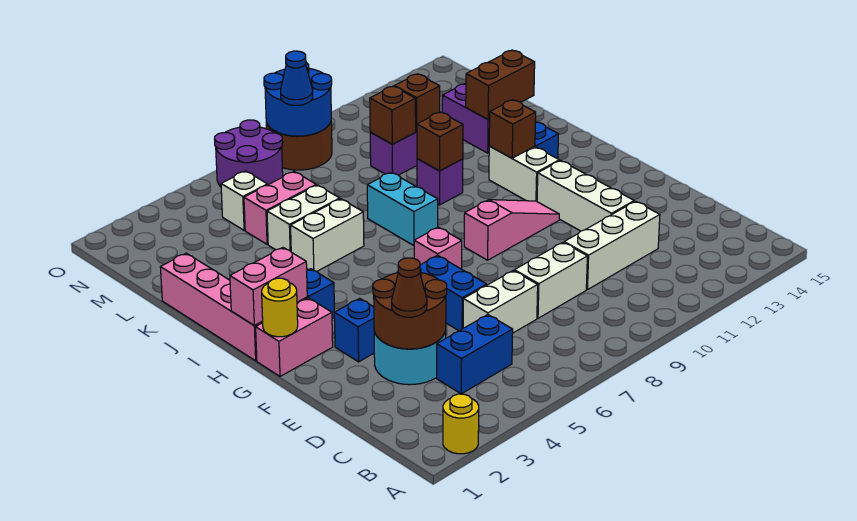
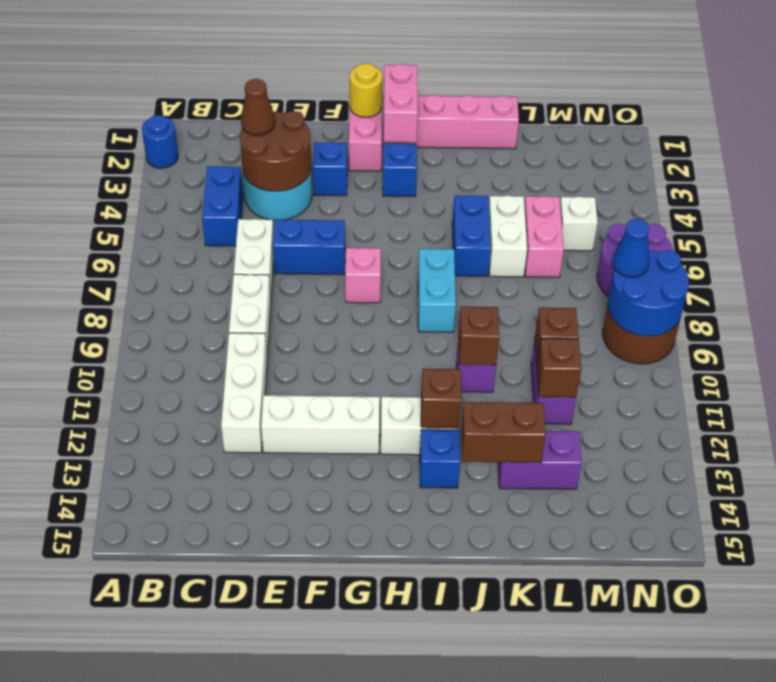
yellow round brick A2 level 1 -> blue round brick A2 level 1
pink slope G9:G11 level 1 top 9 -> none
cyan brick I8:J8 level 1 -> cyan brick I7:I8 level 1
white brick J5:J6 level 1 -> blue brick J5:J6 level 1
brown brick K13:K14 level 2 -> brown brick J13:K13 level 2

